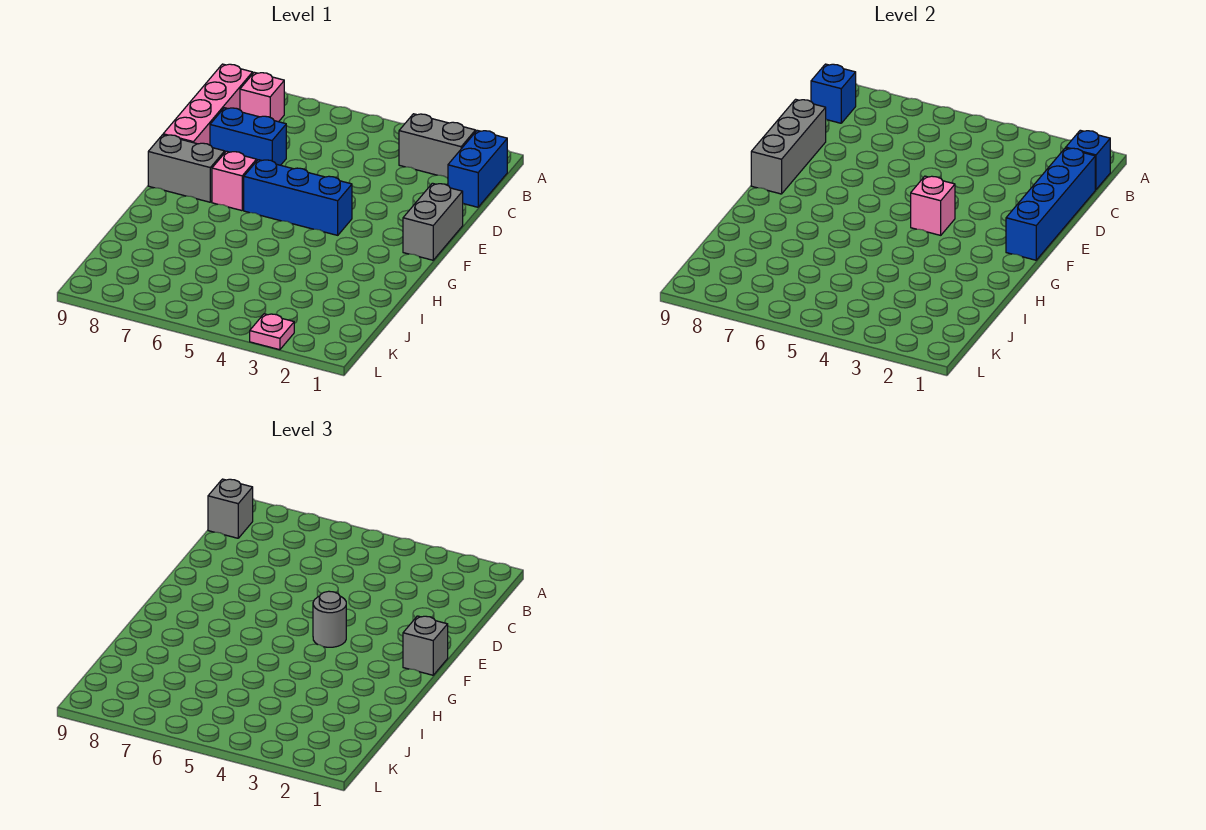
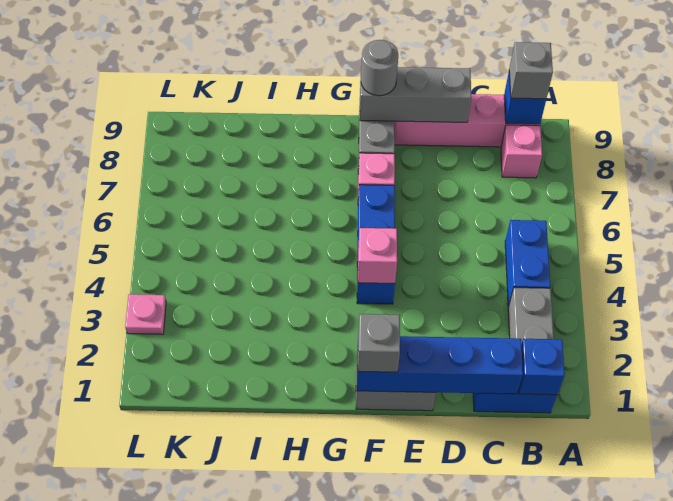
blue brick D7:D8 level 1 -> blue brick B4:B5 level 1
grey round brick F4 level 3 -> grey round brick F9 level 3

